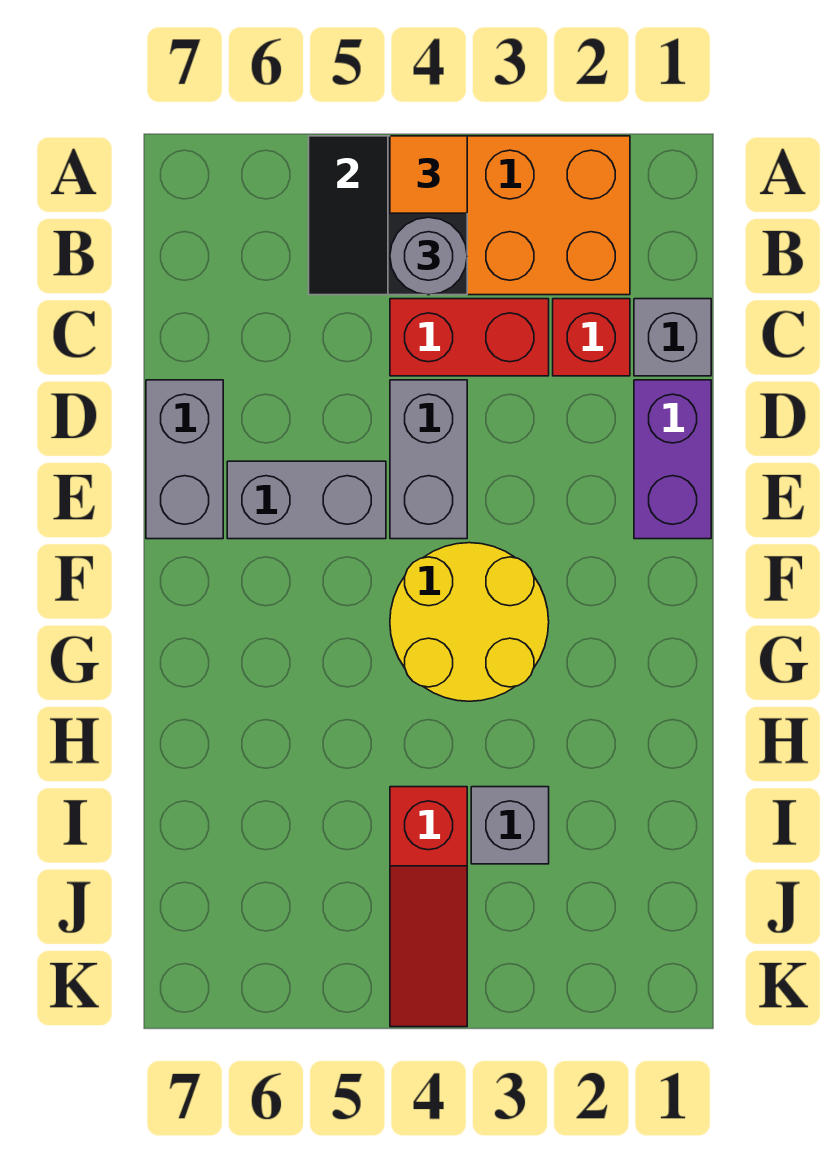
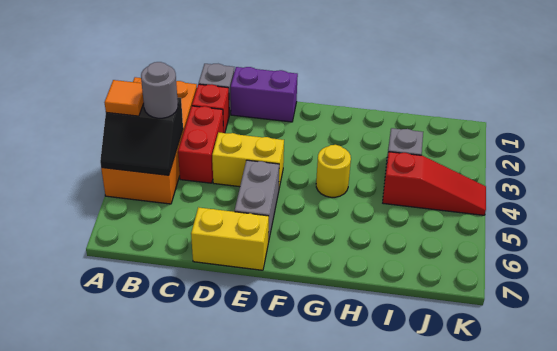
grey brick D4:E4 level 1 -> yellow brick D4:E4 level 1
grey brick D7:E7 level 1 -> yellow brick D7:E7 level 1
yellow round brick F3:G4 level 1 -> yellow round brick G4 level 1

